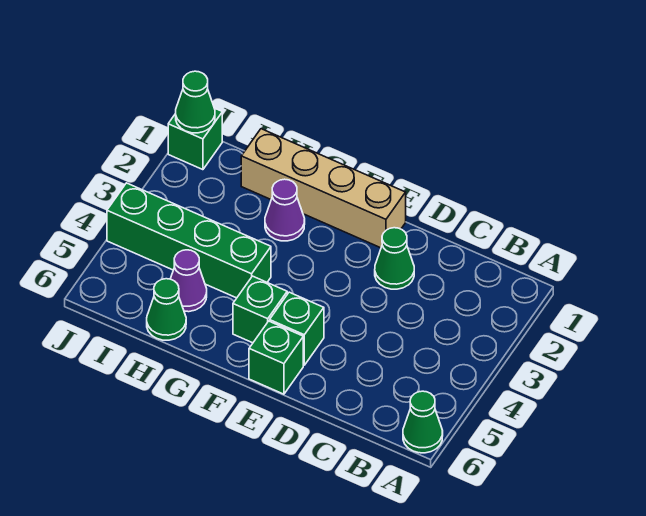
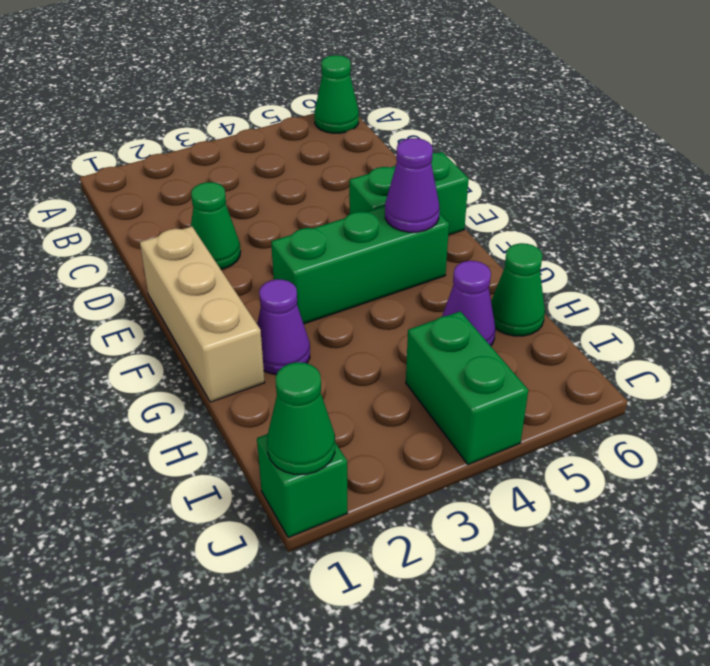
tan brick E1:H1 level 1 -> tan brick E1:G1 level 1
green brick F5 level 1 -> green brick F3:F5 level 1
none -> purple cone F5 level 2
green brick G4:J4 level 1 -> green brick I4:J4 level 1

